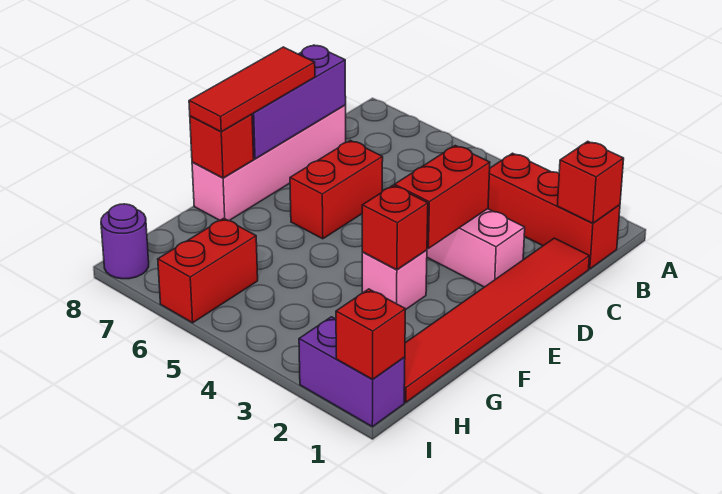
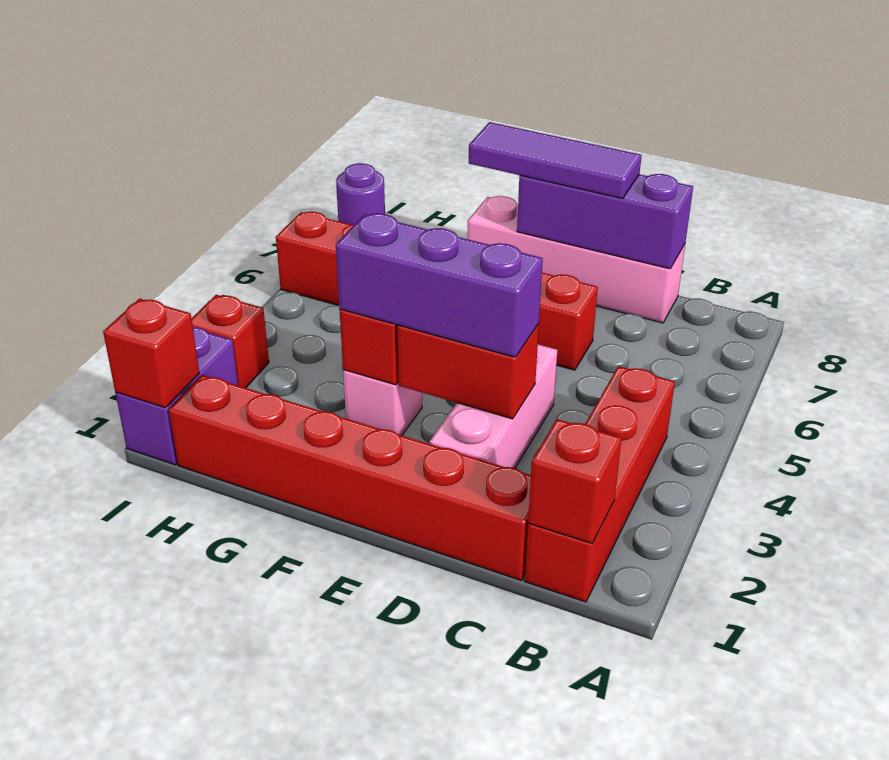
red brick B1:B3 level 1 -> red brick B1:B4 level 1
red tile C1:H1 level 1 -> red brick C1:H1 level 1
none -> purple brick D3:F3 level 3
red tile D8:F8 level 3 -> purple tile D8:F8 level 3
red brick F8 level 2 -> red brick I3 level 1

